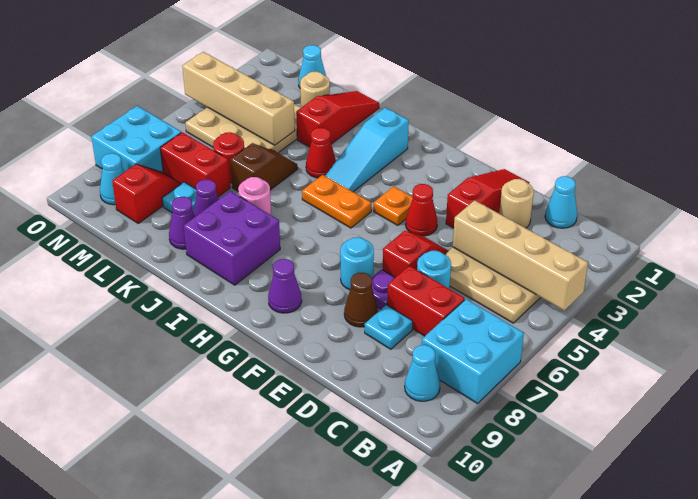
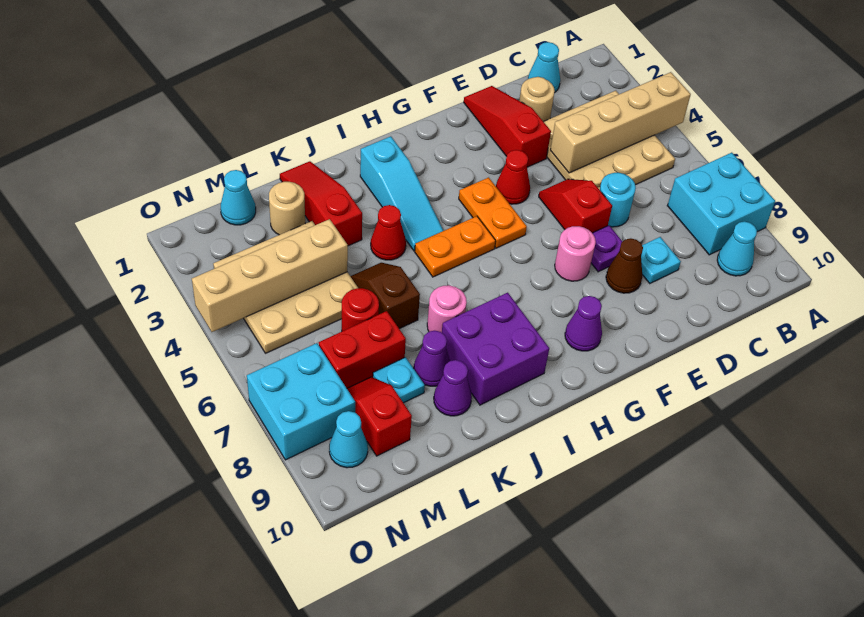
red brick C7:D7 level 1 -> none
cyan round brick F7 level 1 -> pink round brick F7 level 1
orange plate G4 level 1 -> orange plate G4:G5 level 1

